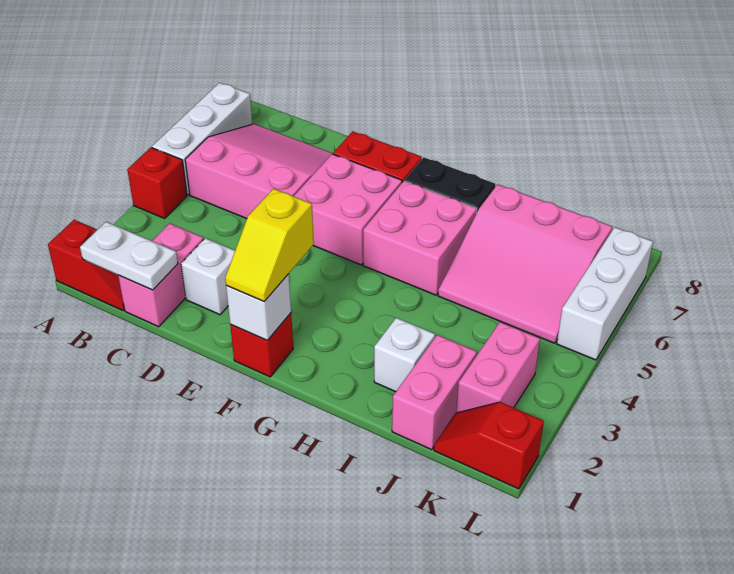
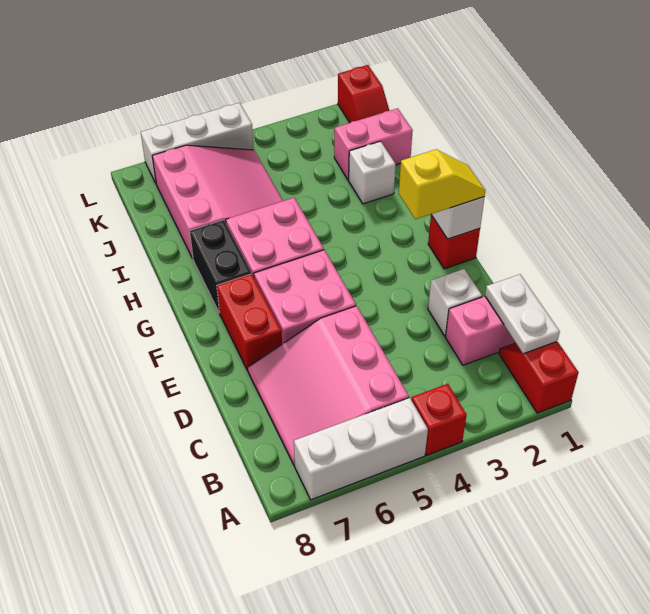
pink brick K2:K3 level 1 -> none

